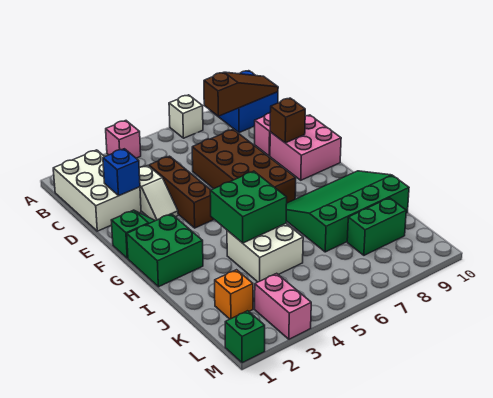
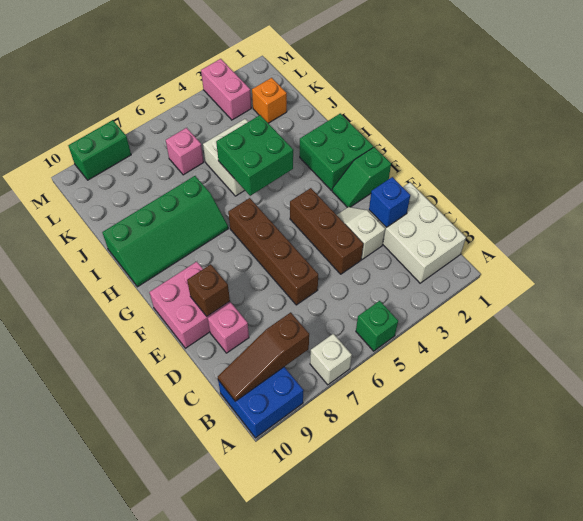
pink brick A4 level 1 -> pink brick K6 level 1
brown brick D6:G7 level 1 -> brown brick D6:G6 level 1
green slope H7:J10 level 1 top J -> green slope H7:I10 level 1 top I
green brick K8:K9 level 1 -> green brick M8:M9 level 1
green brick M1 level 1 -> green brick A5 level 1

